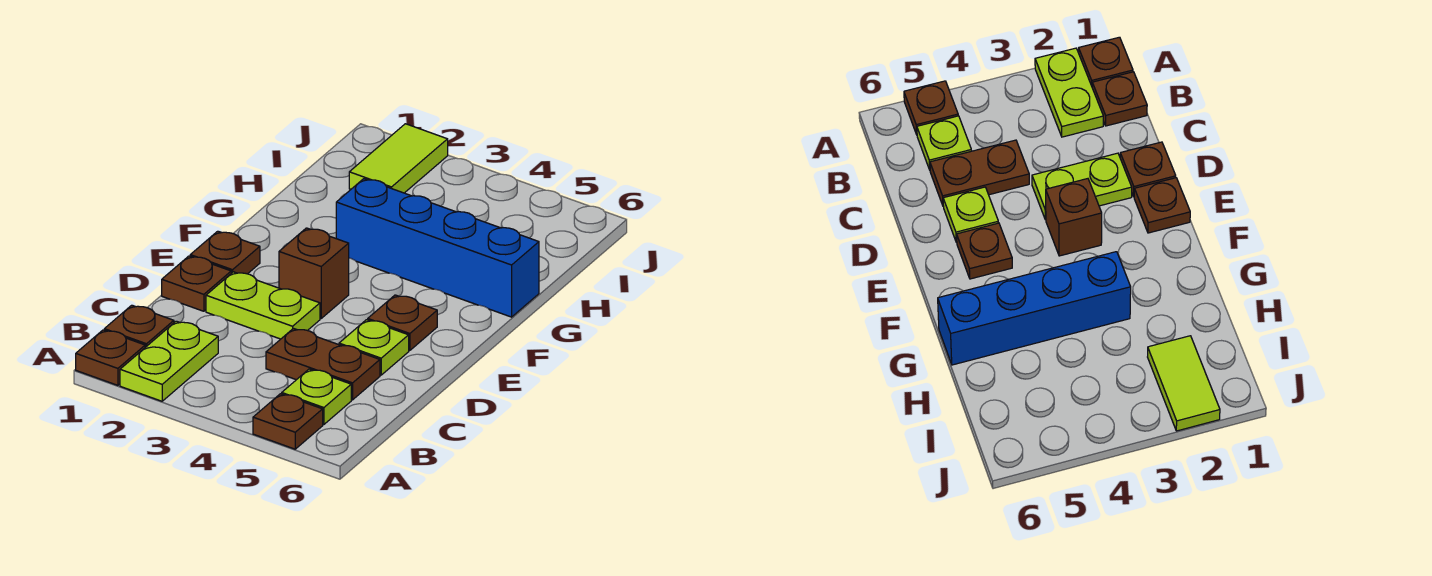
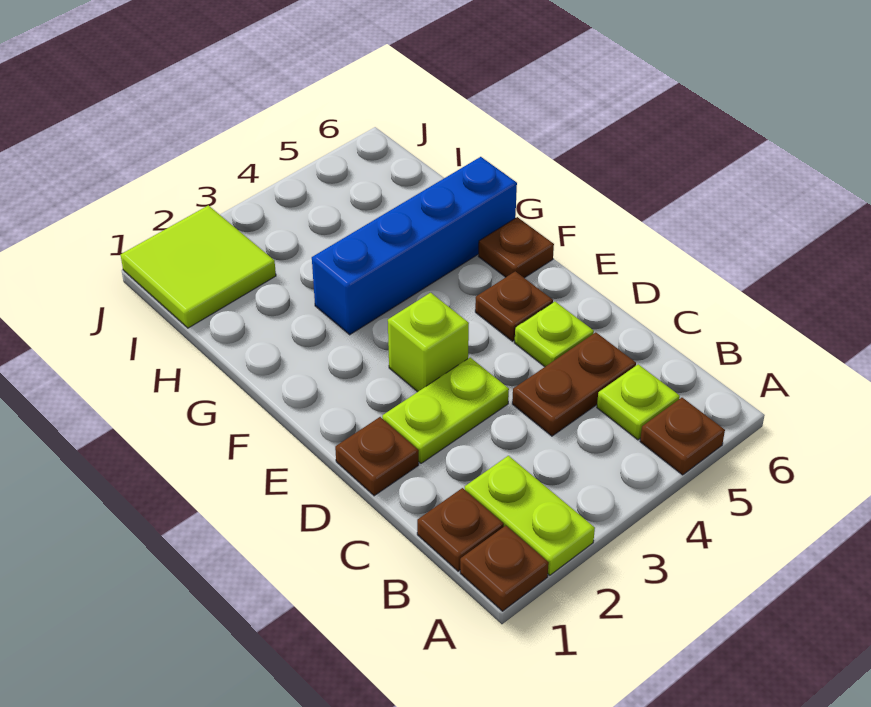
brown plate E1 level 1 -> brown plate F6 level 1
brown brick E3 level 1 -> lime brick E3 level 1
lime tile I2:J2 level 1 -> lime tile I1:J2 level 1

